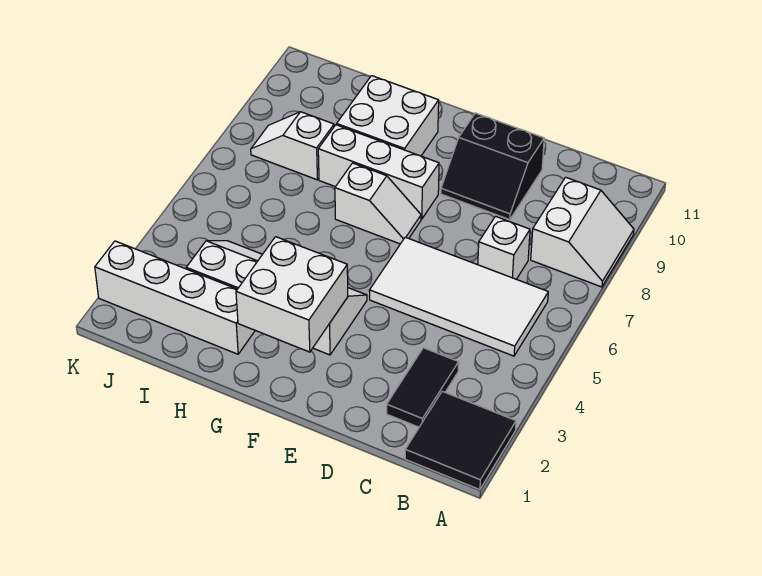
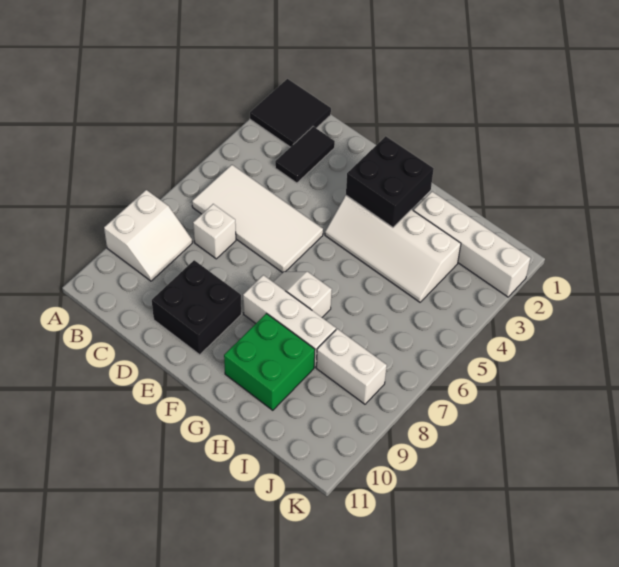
white slope A8:B9 level 1 top B -> white slope A8:B9 level 1 top A
black slope D9:E10 level 1 top 10 -> black brick D9:E10 level 1
white brick F2:G3 level 2 -> black brick F2:G3 level 2
white brick G9:H10 level 1 -> green brick G9:H10 level 1
white slope I8:J8 level 1 top I -> white brick I8:J8 level 1

